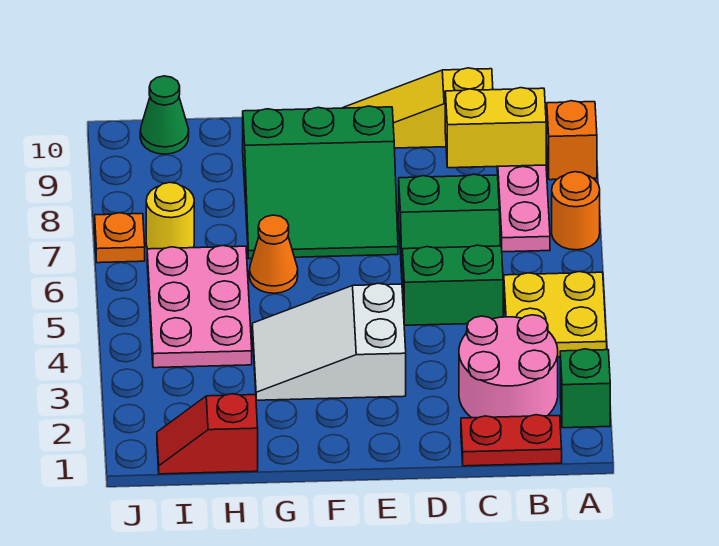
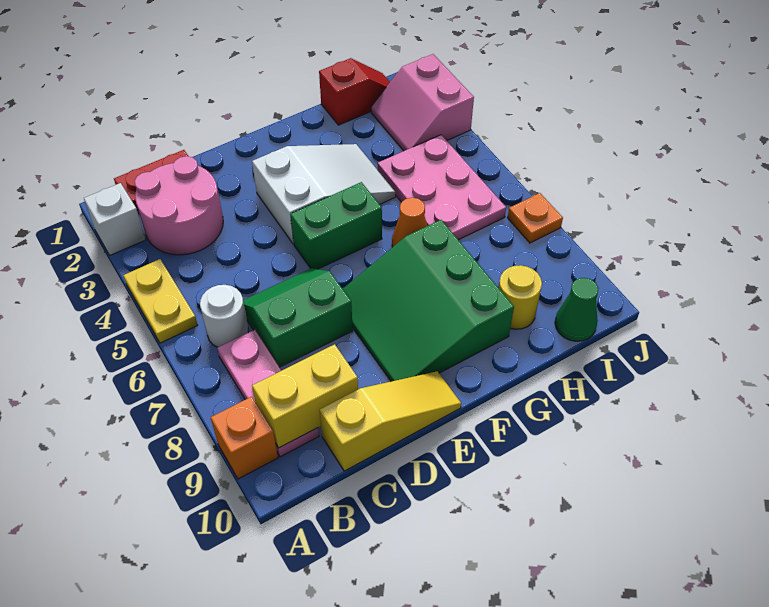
green brick A2 level 1 -> white brick A2 level 1
yellow plate A4:B5 level 1 -> yellow plate A4:A5 level 1
orange round brick A7 level 1 -> none
none -> white round brick B6 level 1
green brick C5:D5 level 1 -> green brick E5:F5 level 1
green slope E7:G9 level 1 top 9 -> green slope E7:G9 level 1 top G
none -> pink slope I2:J3 level 1 top J
yellow round brick I7 level 1 -> yellow round brick H9 level 1

